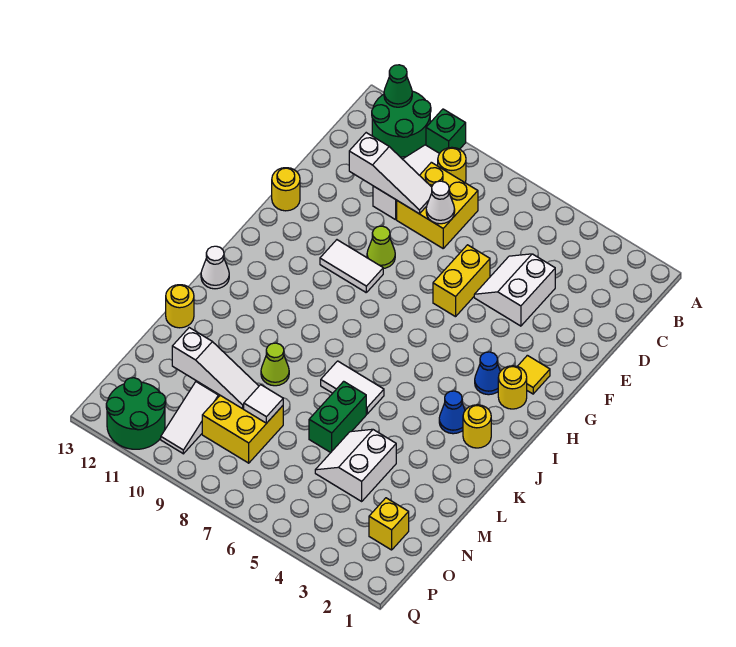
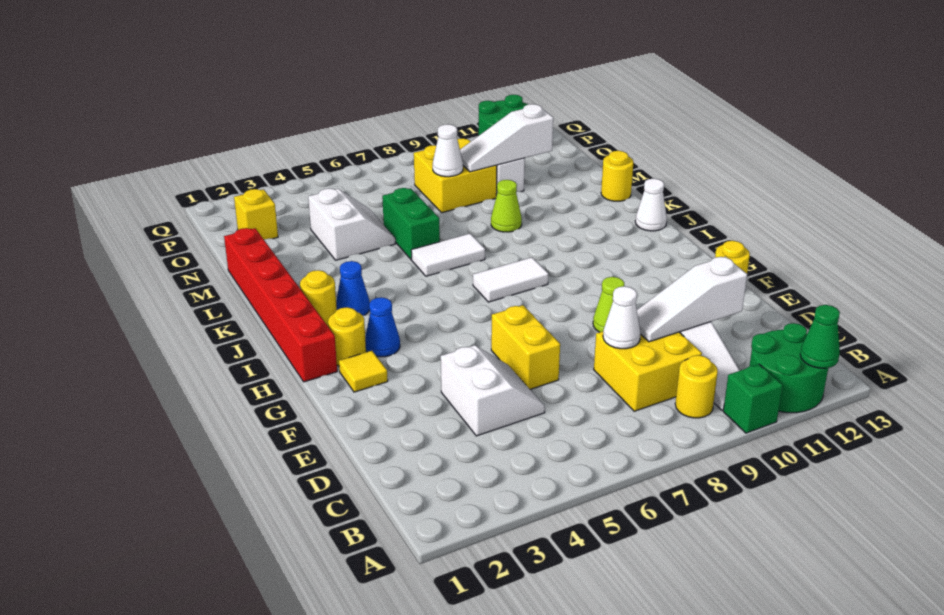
white tile G9:G10 level 1 -> white tile I7:I8 level 1
none -> red brick H1:M1 level 1
white tile N8 level 2 -> white cone N8 level 2

